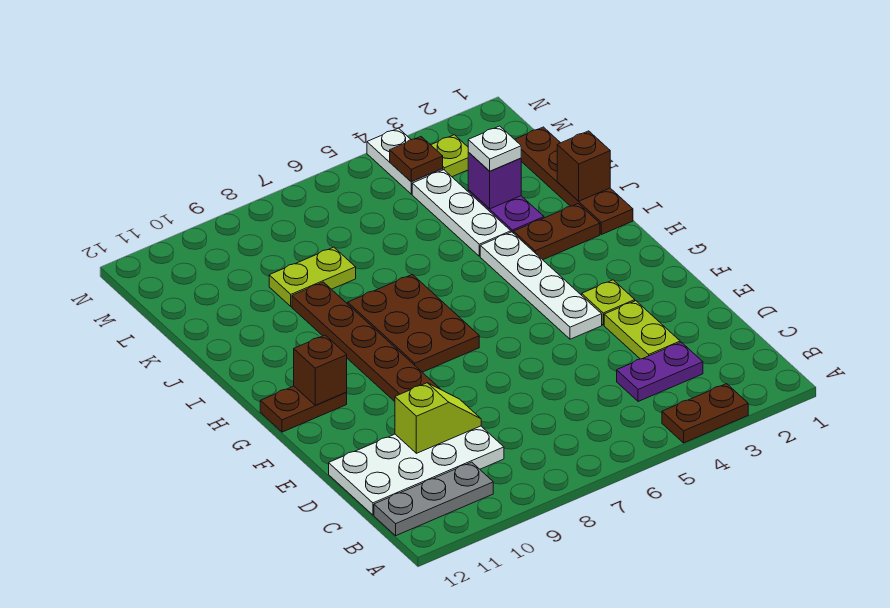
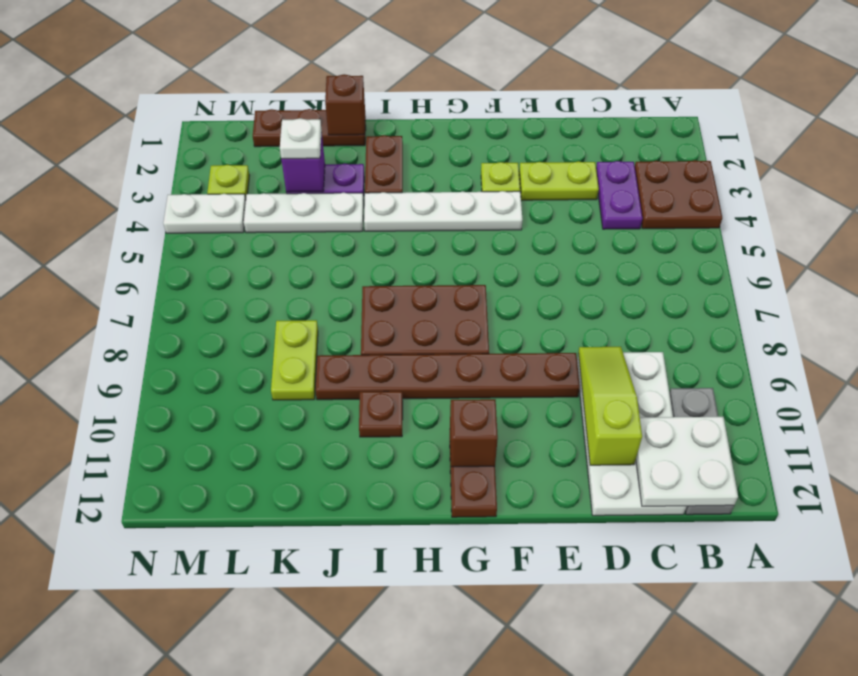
brown plate A3:A4 level 1 -> brown plate A3:B4 level 1
none -> white plate B11:C12 level 2
lime slope D9:D10 level 2 top 10 -> lime slope D9:D11 level 2 top 11
brown plate I1:L1 level 1 -> brown plate J1:L1 level 1
brown plate M4 level 2 -> brown plate I10 level 1

